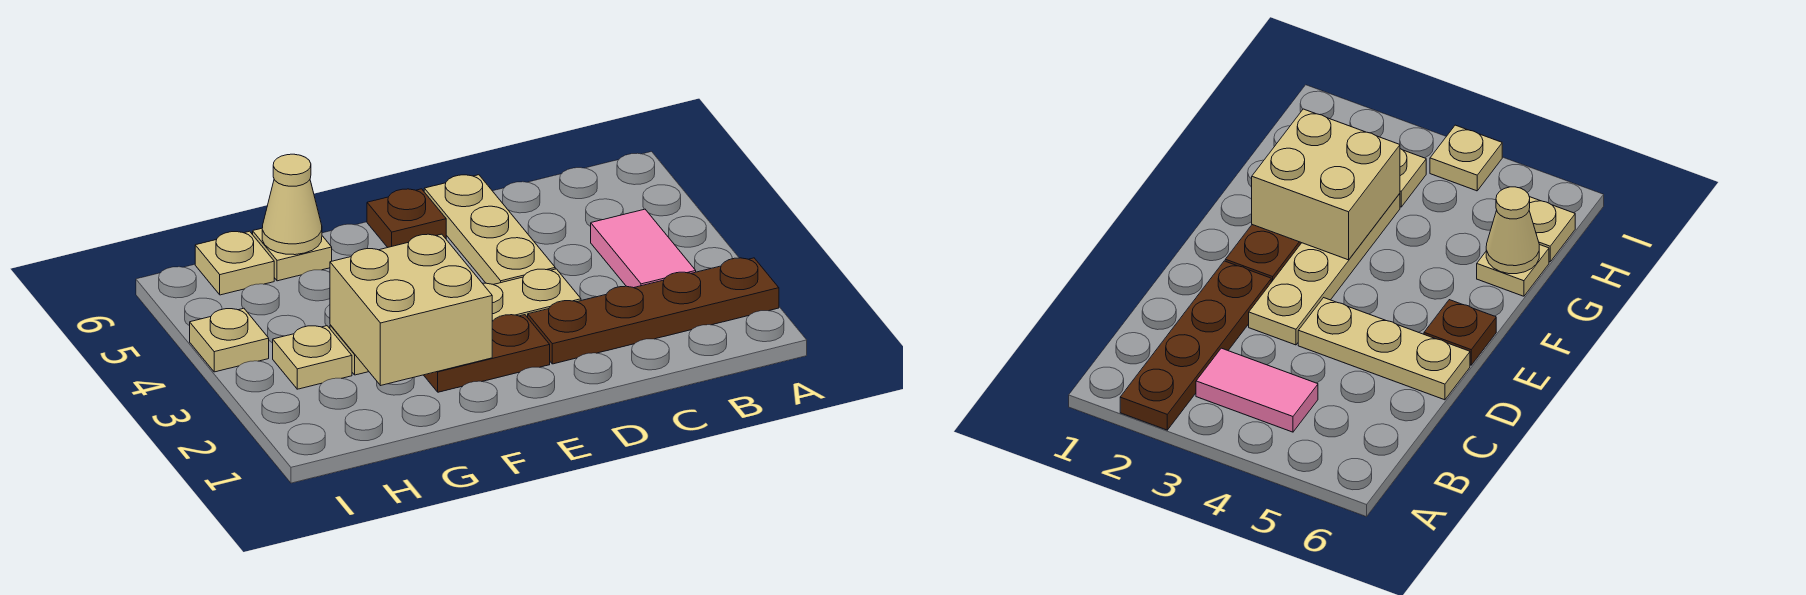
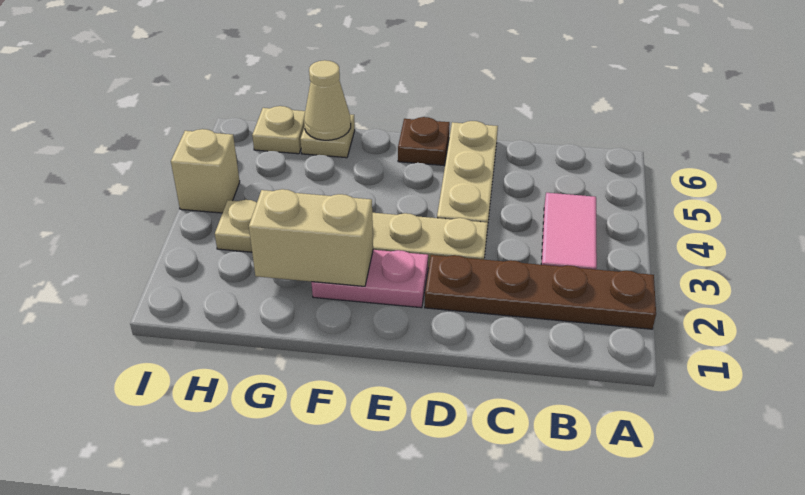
brown plate E2:F2 level 1 -> pink plate E2:F2 level 1
tan brick F2:G3 level 2 -> tan brick F2:G2 level 2
tan plate I4 level 1 -> tan brick I4 level 1

